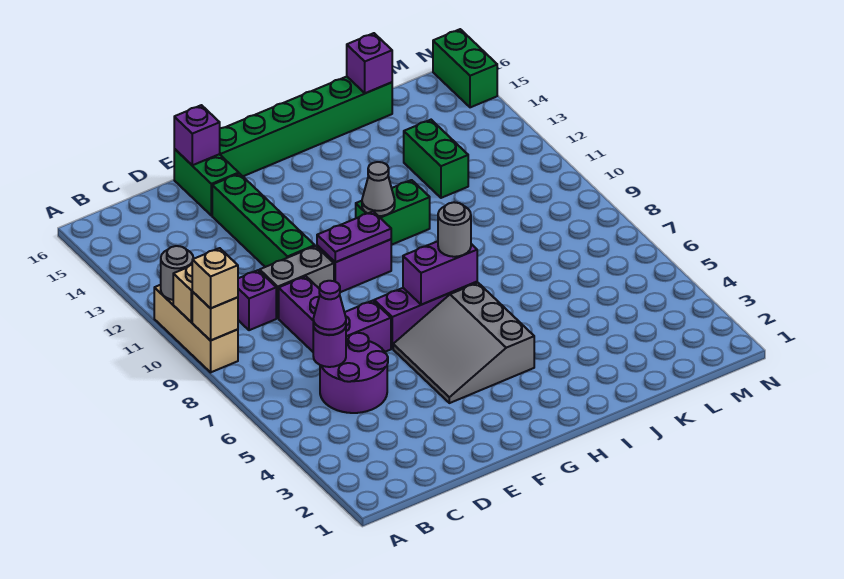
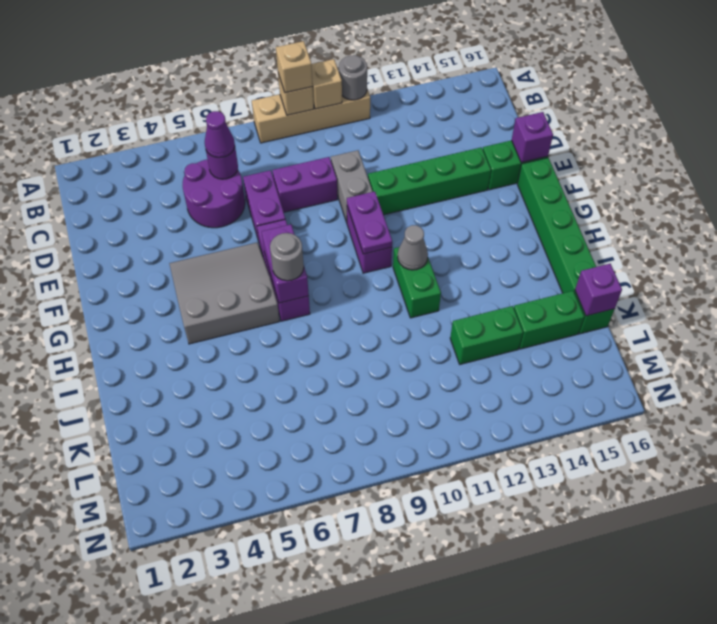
tan brick A9:A11 level 1 -> tan brick A8:A11 level 1
purple brick C10 level 1 -> none
green brick N15:N16 level 1 -> green brick K14:K15 level 1

